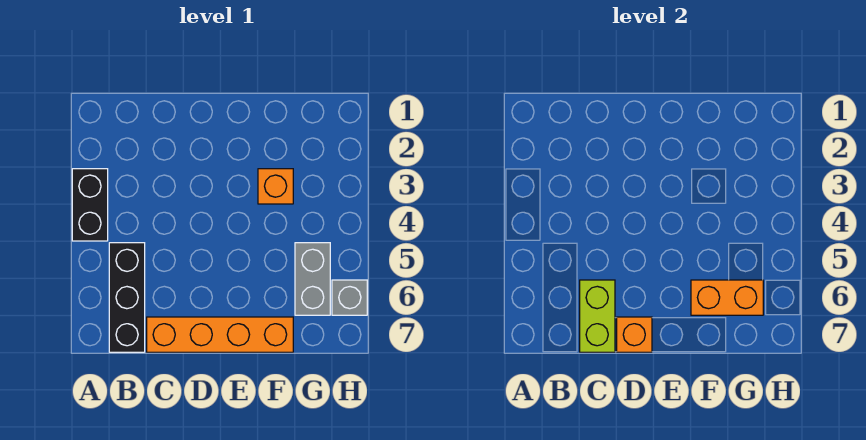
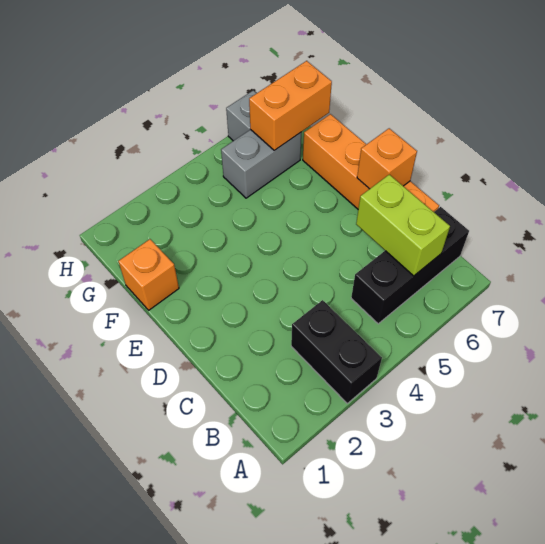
black brick A3:A4 level 1 -> black brick A3:B3 level 1
lime brick C6:C7 level 2 -> lime brick B6:C6 level 2
orange brick F3 level 1 -> orange brick F1 level 1
orange brick F6:G6 level 2 -> orange brick G6:G7 level 2

